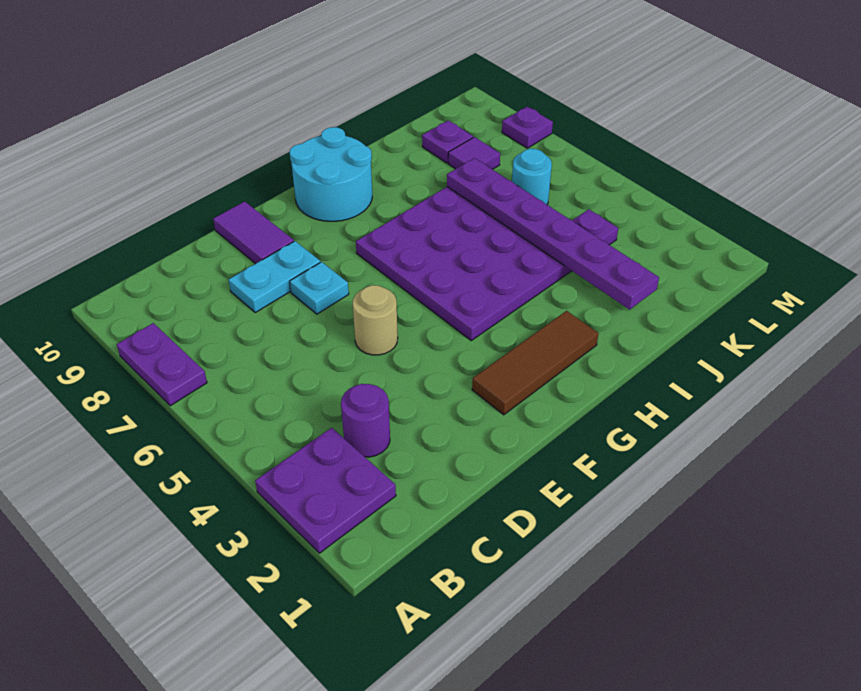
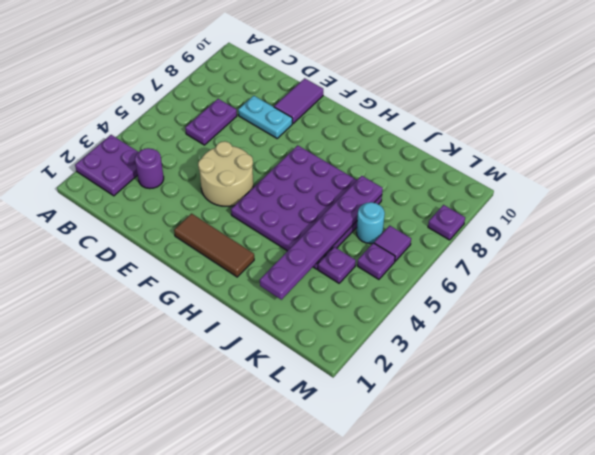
purple plate A7:A8 level 1 -> purple plate C6:C7 level 1
tan round brick E5 level 1 -> tan round brick E4:F5 level 1
cyan plate E7 level 1 -> none
cyan round brick G9:H10 level 1 -> none
purple tile K8 level 1 -> purple tile L6 level 1
purple plate K9 level 1 -> purple plate L5 level 1

